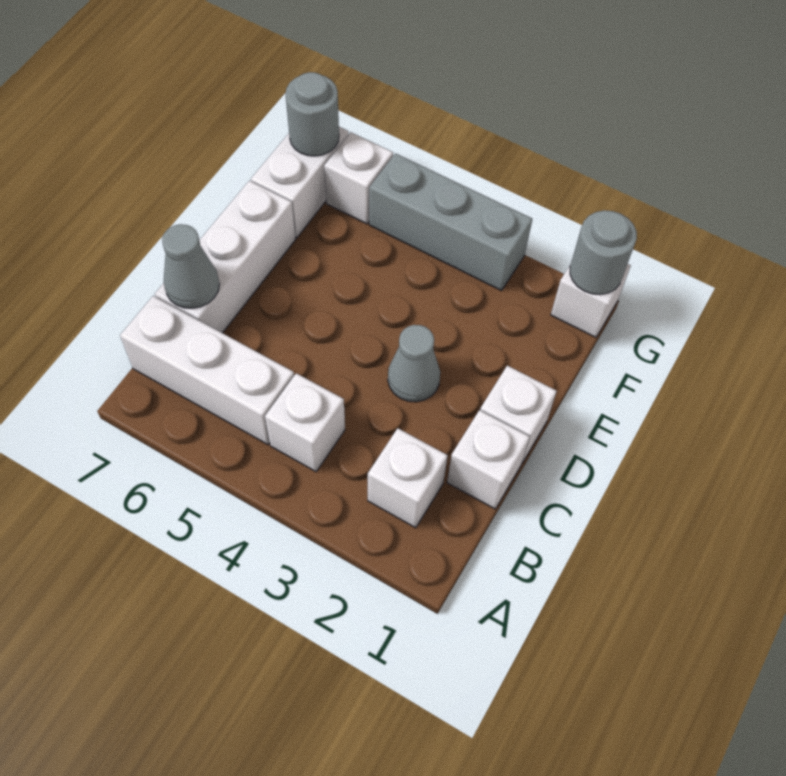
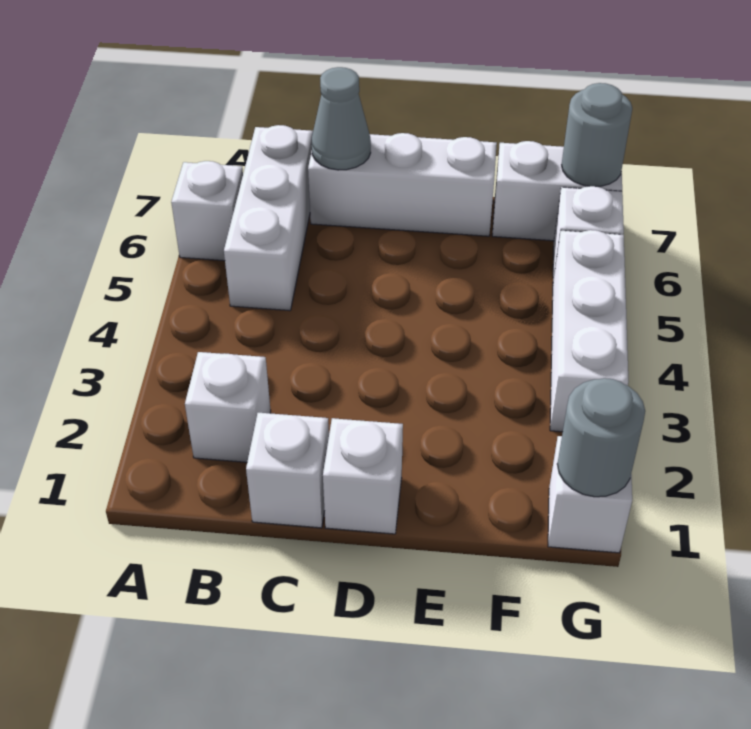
white brick B4 level 1 -> white brick A6 level 1
grey cone D3 level 1 -> none
grey brick G3:G5 level 1 -> white brick G3:G5 level 1

